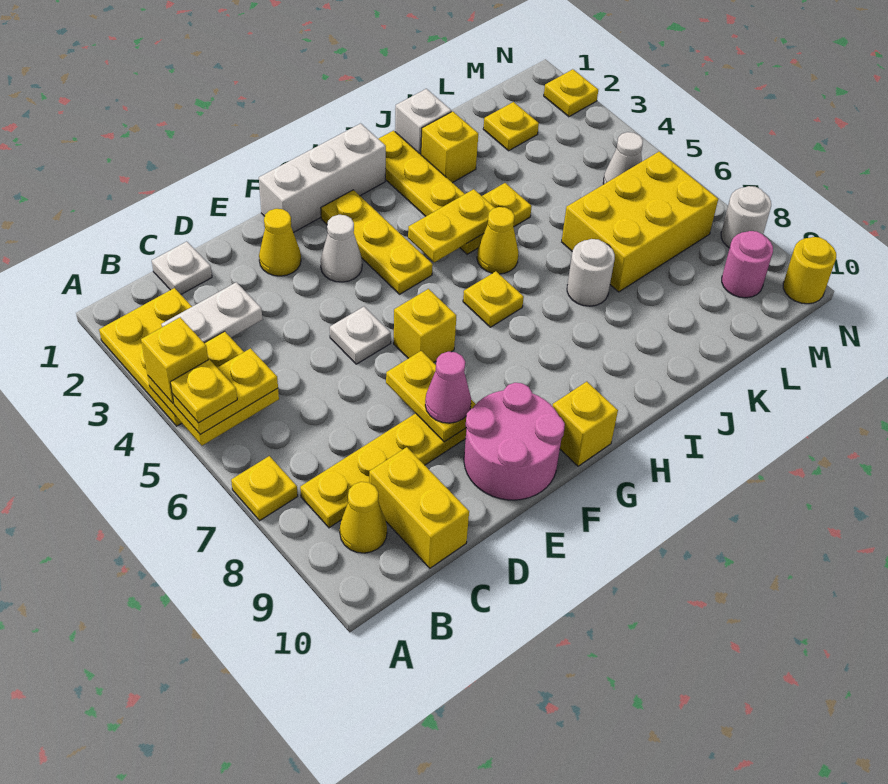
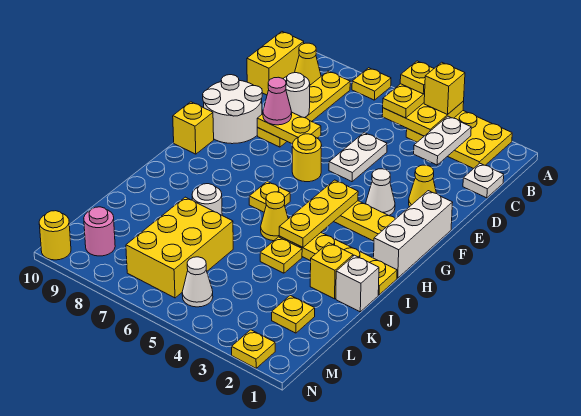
yellow brick C9:C10 level 1 -> yellow brick B10:C10 level 1
white plate E5 level 1 -> white plate D5:E5 level 1
pink round brick E9:F10 level 1 -> white round brick E9:F10 level 1
yellow brick F6 level 1 -> yellow round brick F6 level 1
yellow plate H4:I4 level 2 -> yellow plate G4:I4 level 2
white round brick N8 level 1 -> white round brick D8 level 2

